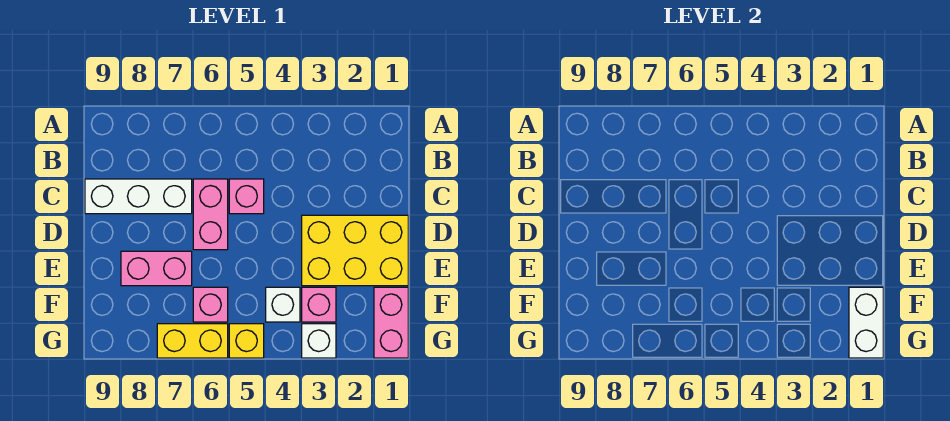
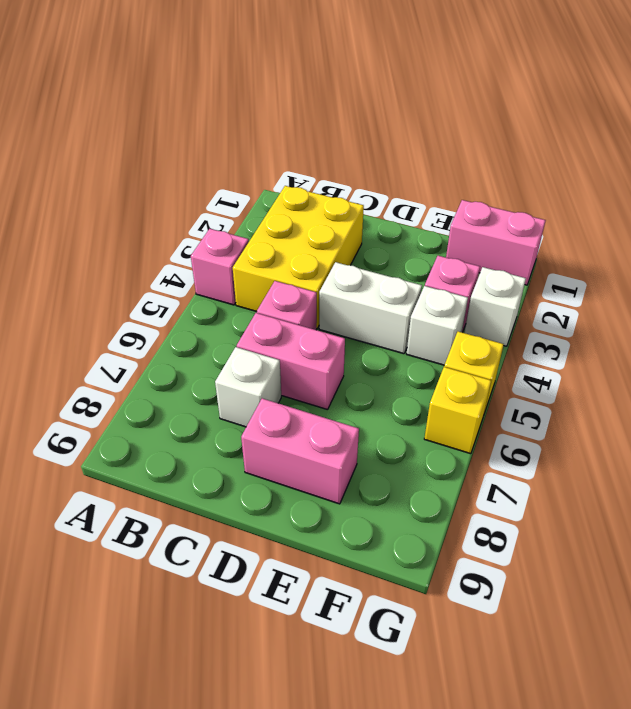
white brick C7:C9 level 1 -> white brick C7 level 1
yellow brick D1:E3 level 1 -> yellow brick B2:C4 level 1
pink brick E7:E8 level 1 -> pink brick D8:E8 level 1
white brick F1:G1 level 2 -> white brick D4:E4 level 1
pink brick F6 level 1 -> pink brick A4 level 1
yellow brick G6:G7 level 1 -> yellow brick G6 level 1

